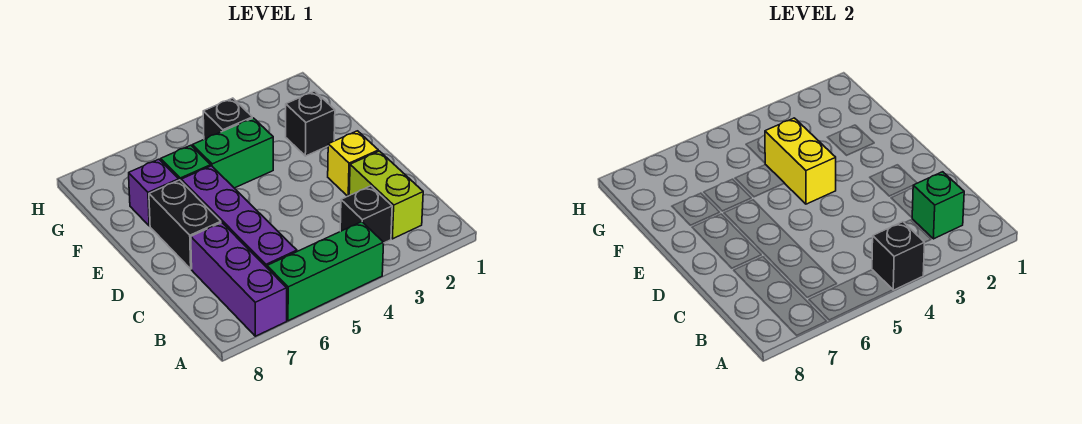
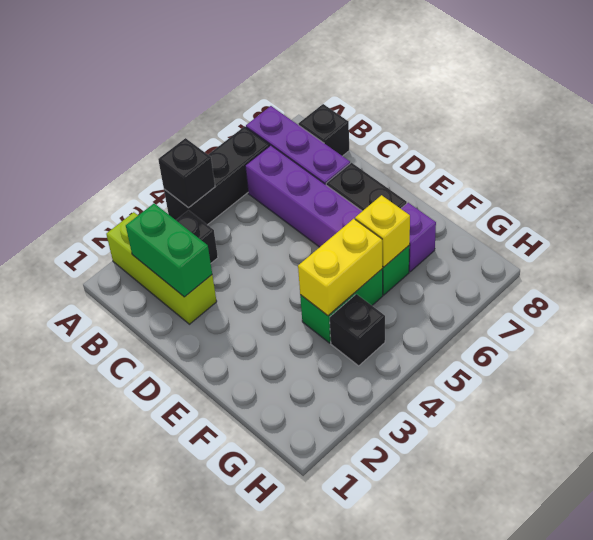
green brick A4:A6 level 1 -> black brick A4:A6 level 1
lime brick B2:C2 level 1 -> lime brick A2:C2 level 1
green brick B2 level 2 -> green brick B2:C2 level 2
yellow brick D2 level 1 -> yellow brick F6 level 2
yellow brick E4:F4 level 2 -> yellow brick F4:F5 level 2
black brick F2 level 1 -> black brick B8 level 1

